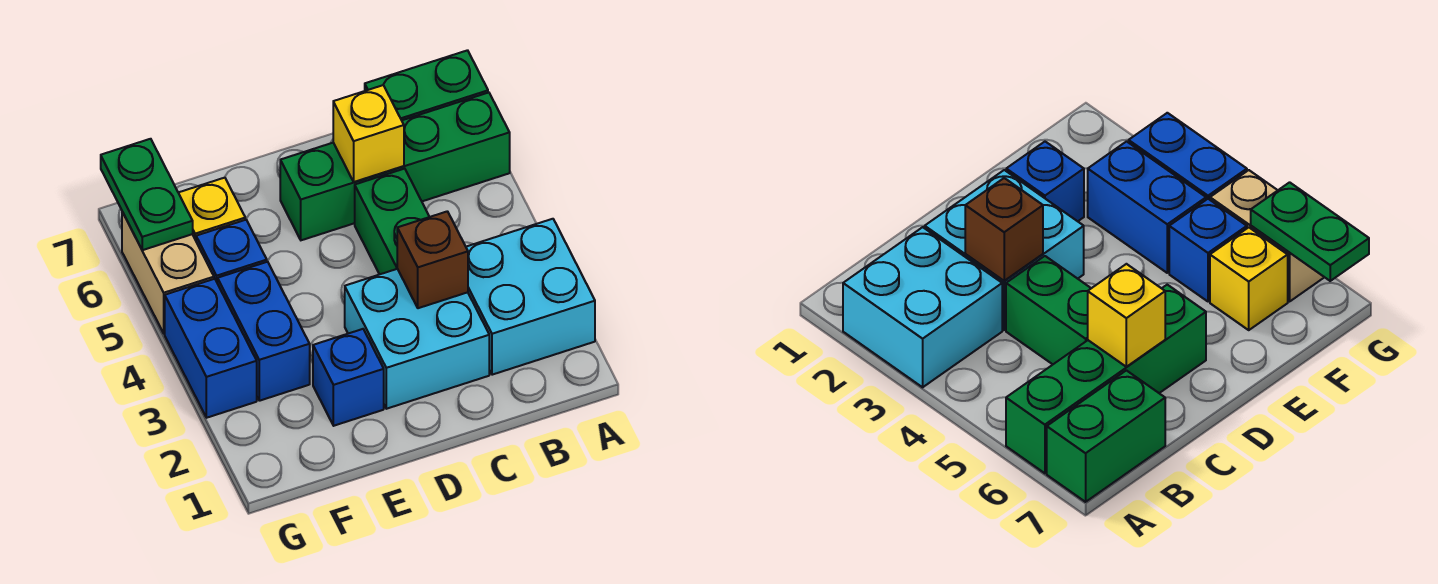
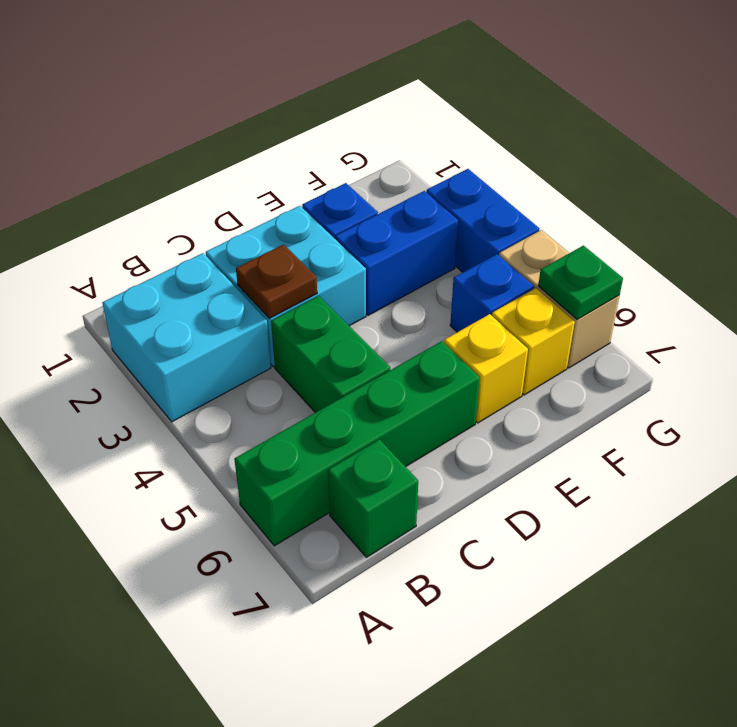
green brick A7:B7 level 1 -> green brick B7 level 1
brown brick C3 level 2 -> brown plate C3 level 2
yellow brick C6 level 2 -> yellow brick E6 level 1
blue brick F3:F4 level 1 -> blue brick E3:F3 level 1
green plate G6:G7 level 2 -> green plate G6 level 2

